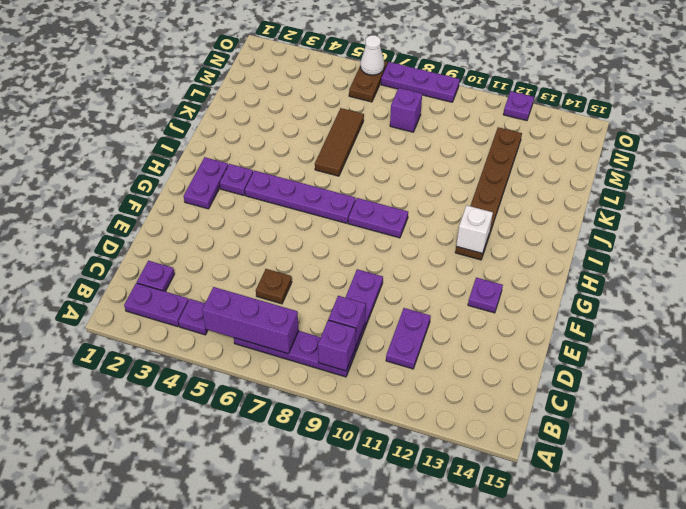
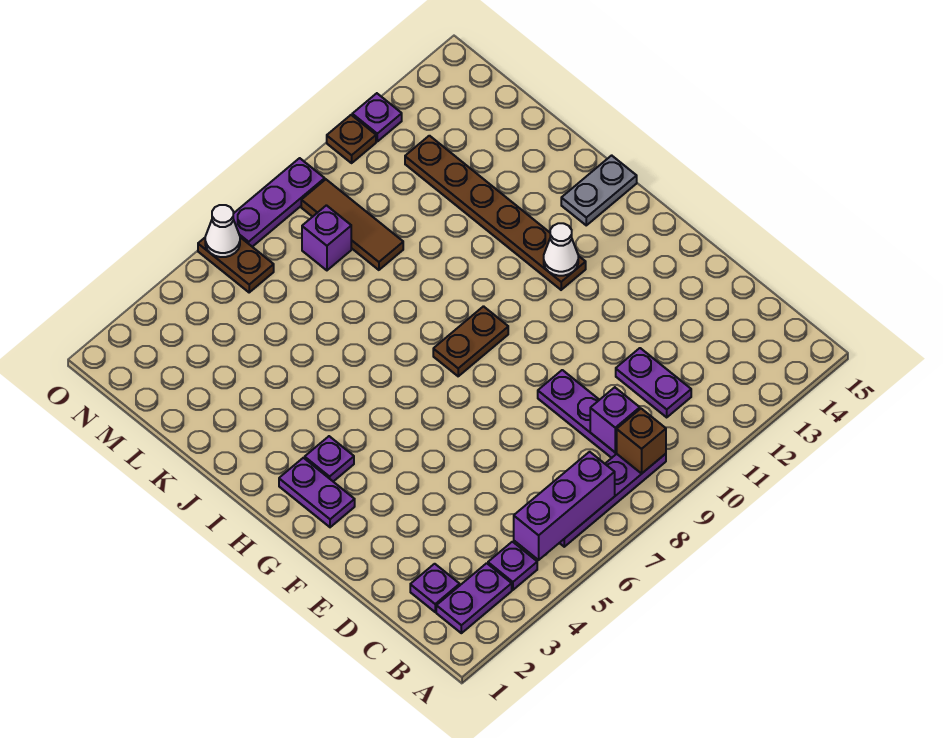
purple brick B9 level 2 -> brown brick B9 level 2
brown plate D6 level 1 -> brown plate O11 level 1
purple plate F13 level 1 -> none
purple plate H4:H7 level 1 -> none
purple plate H8:H9 level 1 -> brown plate H8:H9 level 1
white brick H12 level 2 -> white cone H12 level 2
none -> grey plate I14:I15 level 1
brown tile J6:L6 level 1 -> brown tile L9:N9 level 1

